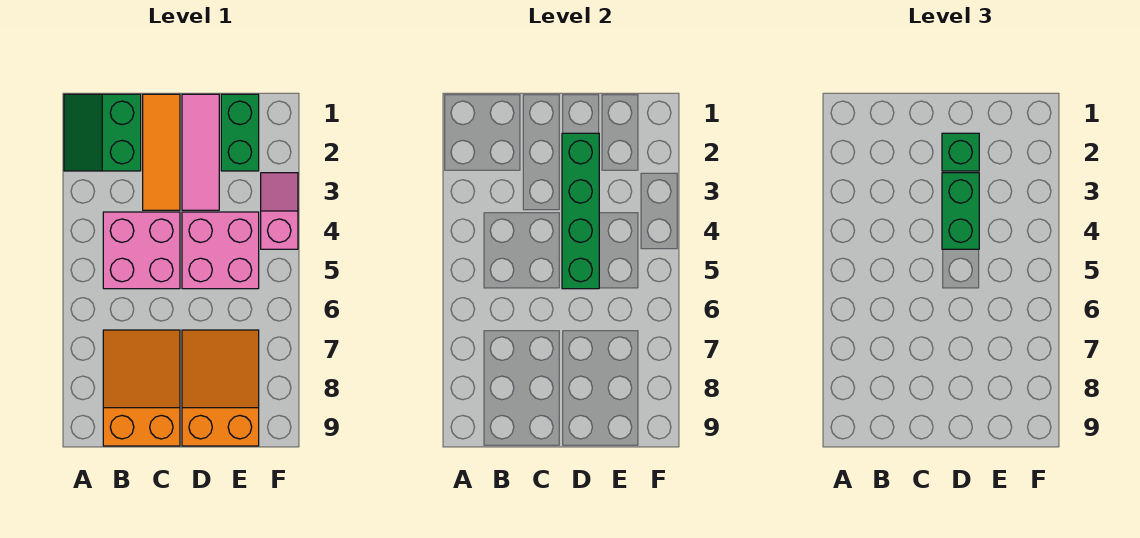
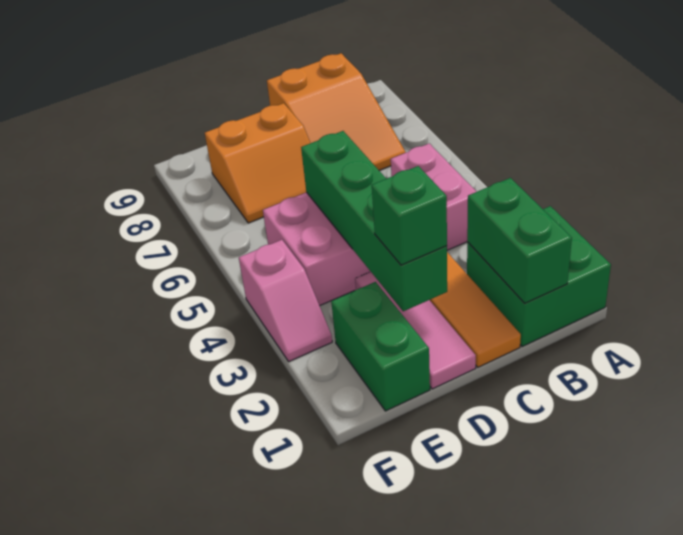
green slope A1:B2 level 1 top B -> green brick A1:B2 level 1
pink brick B4:C5 level 1 -> pink brick B4:B5 level 1
green brick D3:D4 level 3 -> green brick B1:B2 level 2
orange slope D7:E9 level 1 top 9 -> orange slope D7:E8 level 1 top 8

